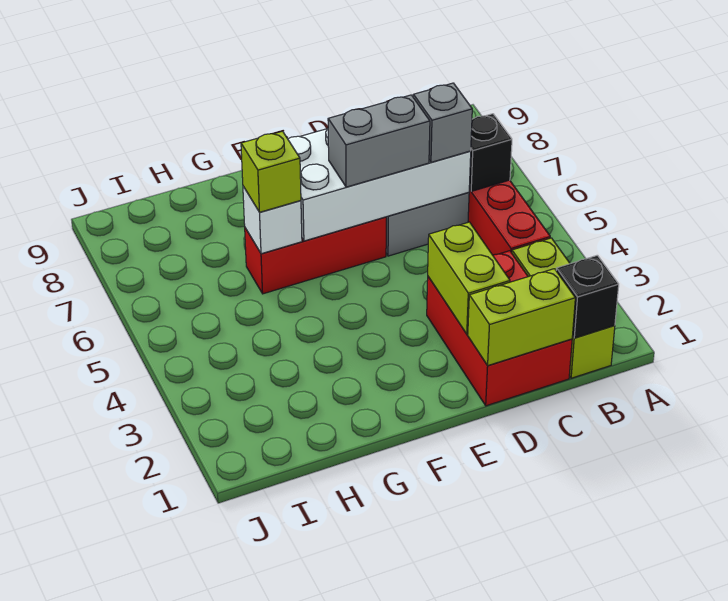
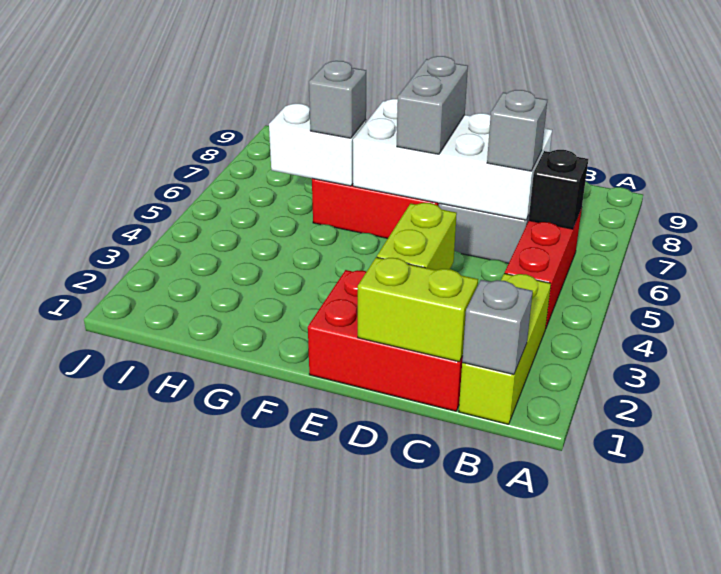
black brick B1 level 2 -> grey brick B1 level 2
red brick C1:D3 level 1 -> red brick C1:E2 level 1
grey brick D6:E6 level 3 -> grey brick E6:E7 level 3
white brick G6 level 2 -> white brick G6:H6 level 2
lime brick G6 level 3 -> grey brick G6 level 3

